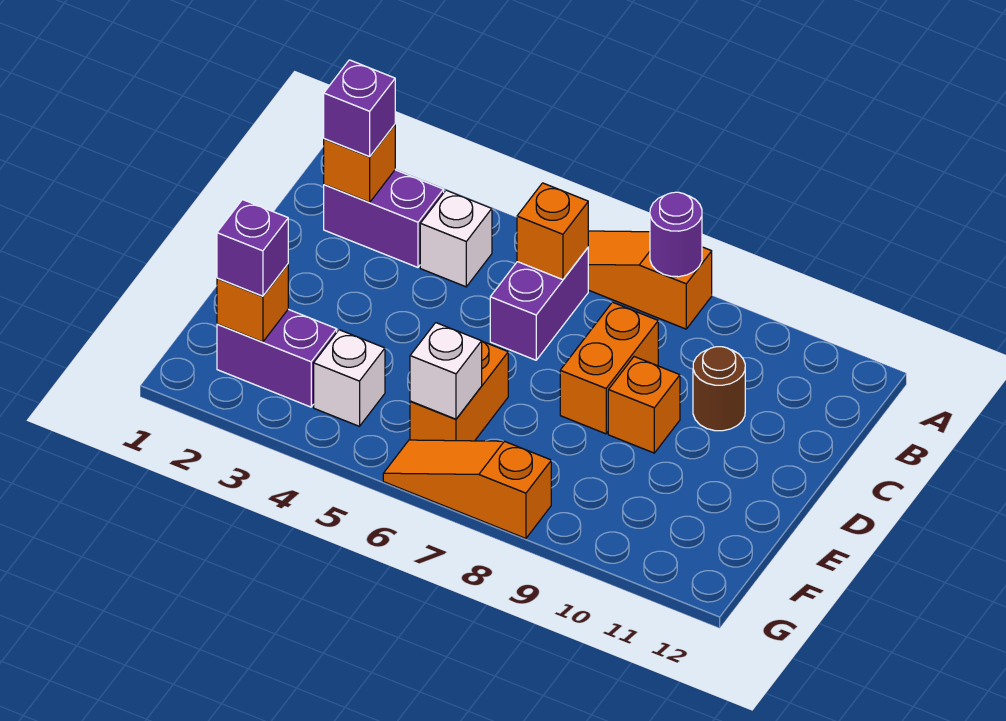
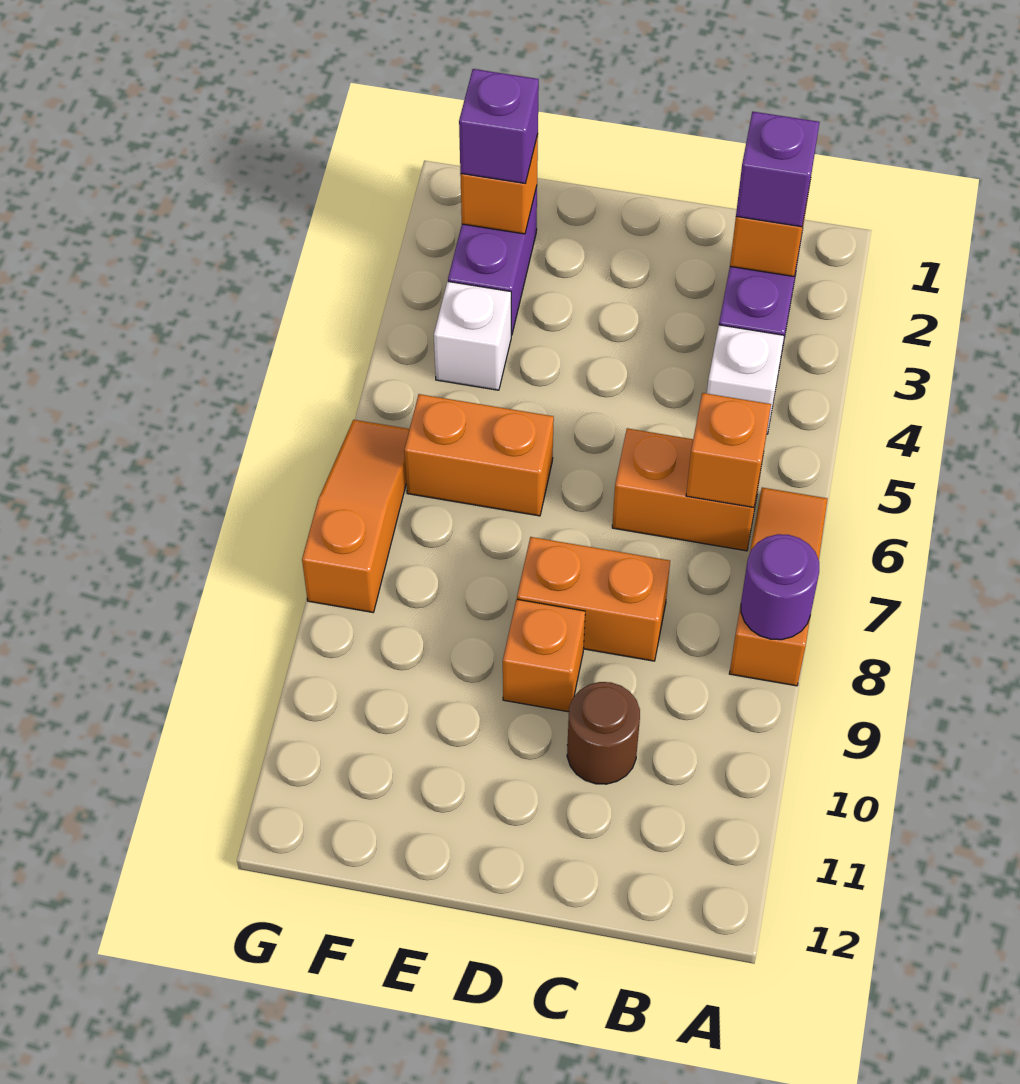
purple brick B6:C6 level 1 -> orange brick B6:C6 level 1
white brick F6 level 2 -> none

